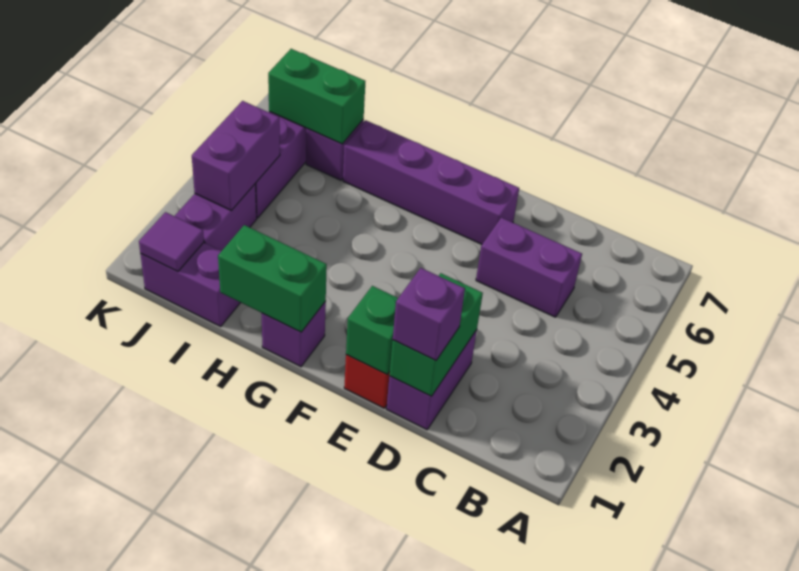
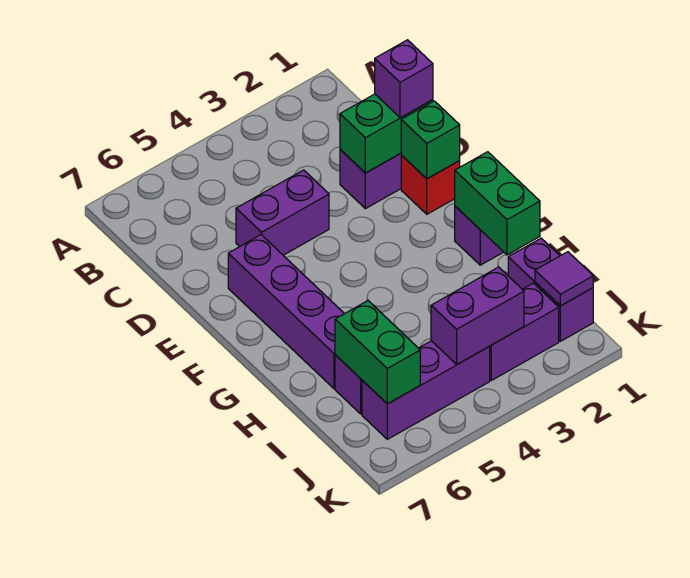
purple brick C5:D5 level 1 -> purple brick D4:D5 level 1

